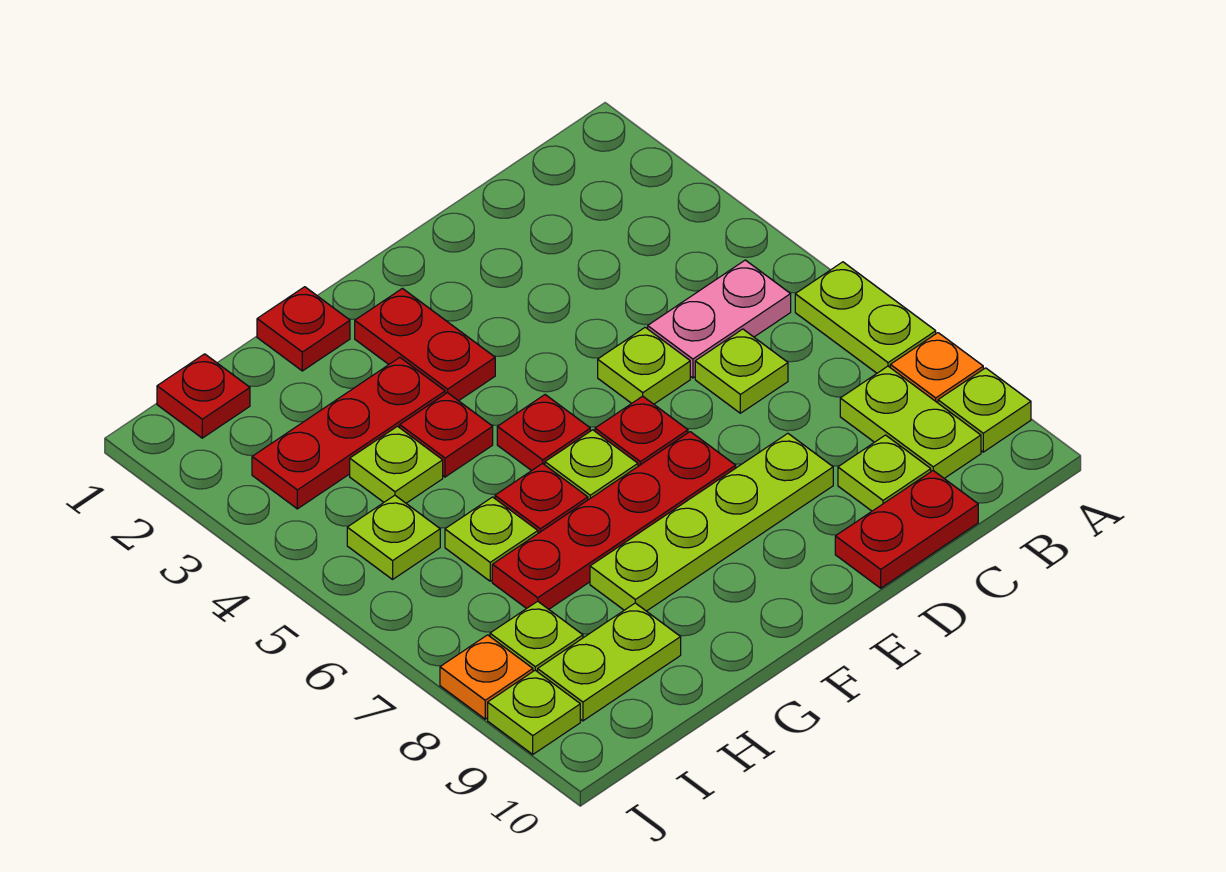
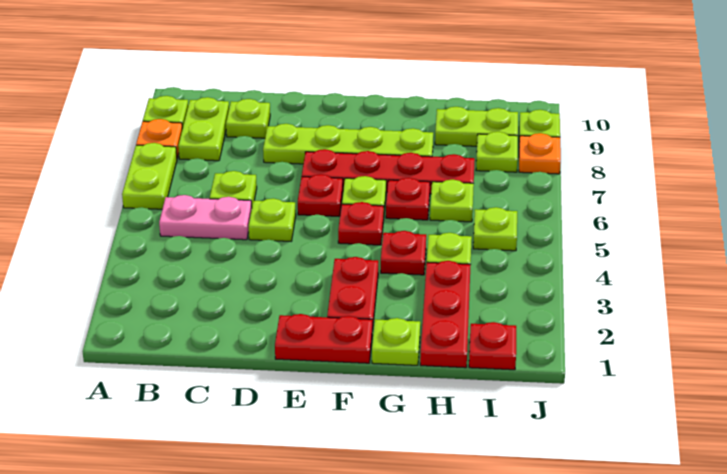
red plate C10:D10 level 1 -> red plate E1:F1 level 1
red plate G1 level 1 -> lime plate G1 level 1
red plate G3:I3 level 1 -> red plate H1:H3 level 1

